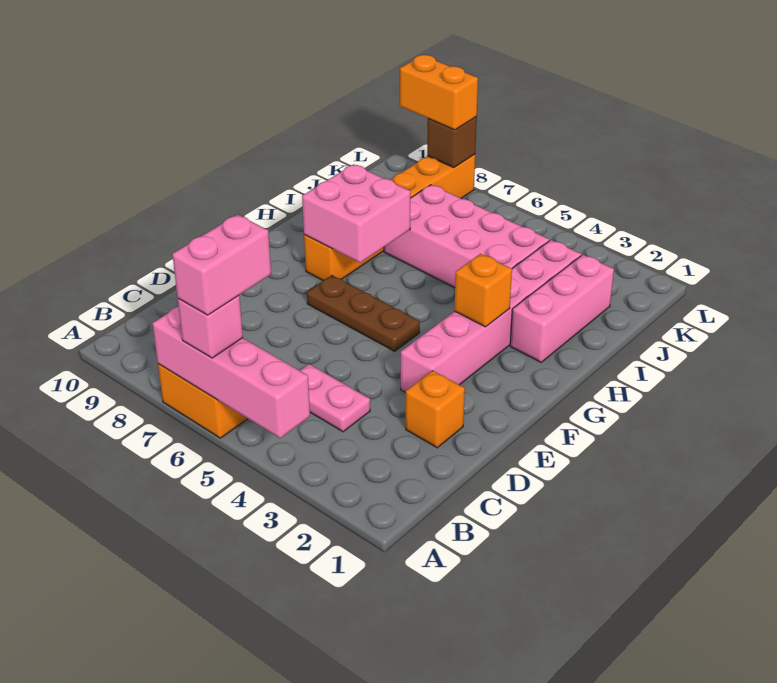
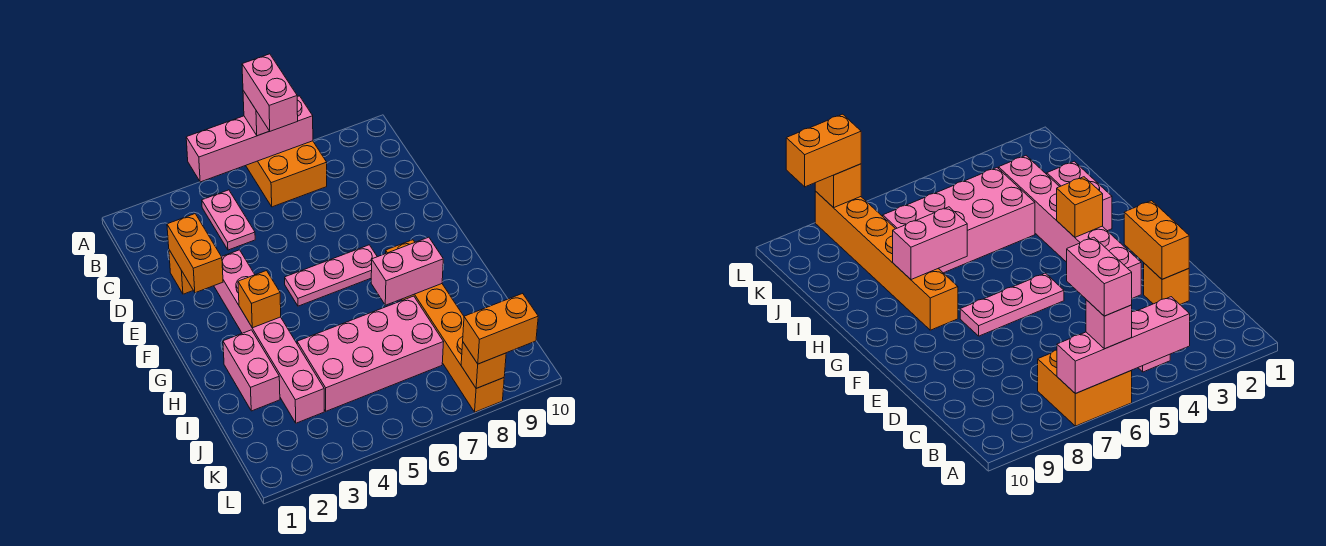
pink plate C4:C5 level 1 -> pink plate B4:C4 level 1
none -> orange brick D2:E2 level 2
brown plate F5:F7 level 1 -> pink plate F5:F7 level 1
pink brick G7:H8 level 2 -> pink brick H7:H8 level 2
pink brick H2:J2 level 1 -> pink brick H2:I2 level 1
brown brick L8 level 2 -> orange brick L8 level 2

